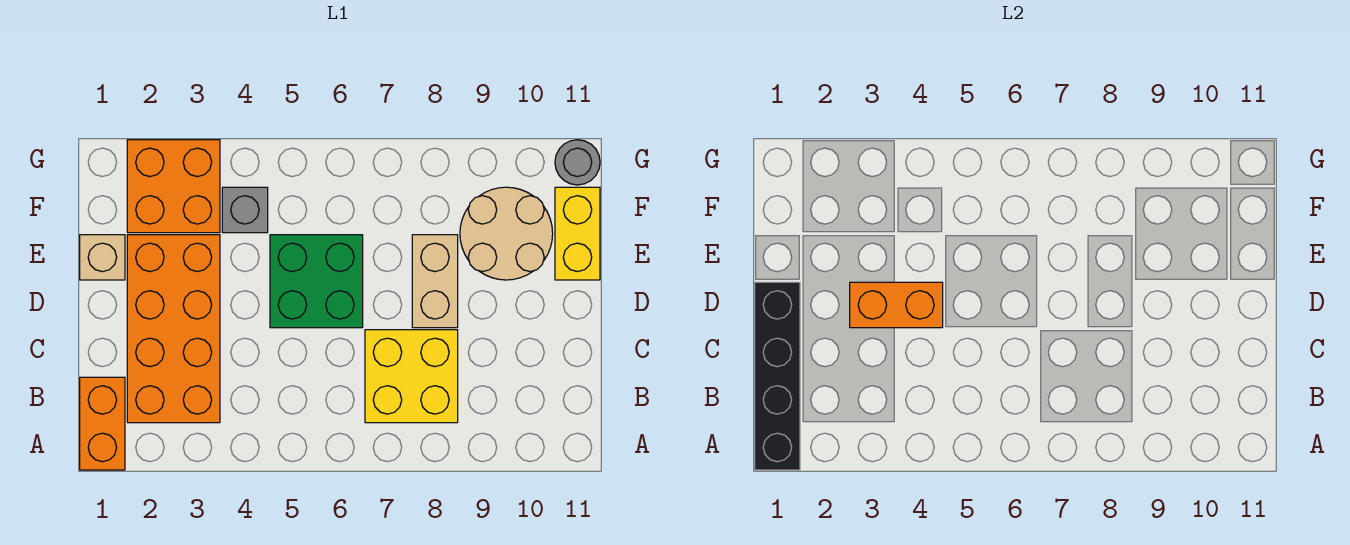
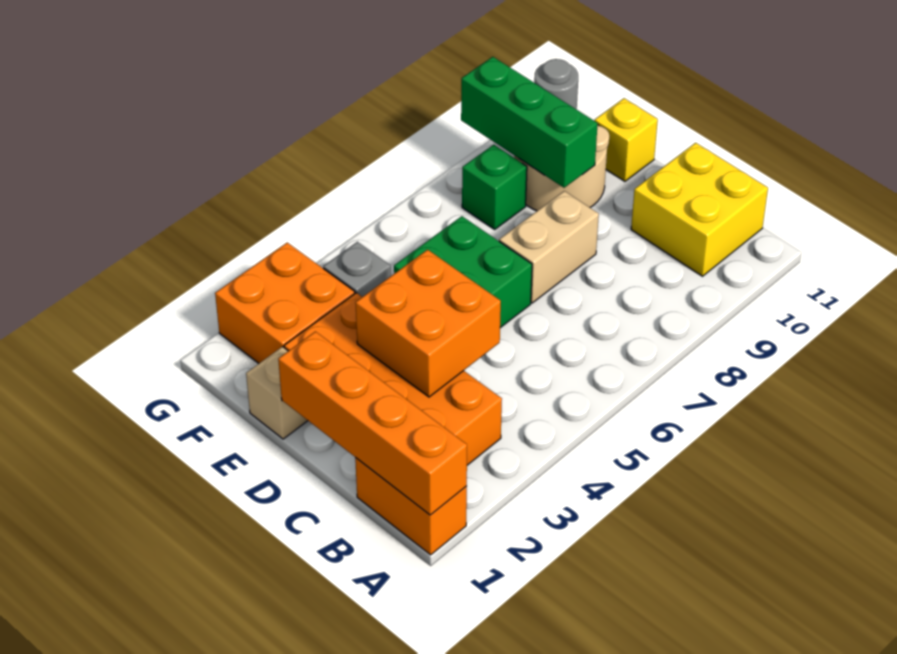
black brick A1:D1 level 2 -> orange brick A1:D1 level 2
yellow brick B7:C8 level 1 -> yellow brick B10:C11 level 1
orange brick D3:D4 level 2 -> orange brick C3:D4 level 2
tan brick D8:E8 level 1 -> tan brick D7:D8 level 1
none -> green brick E9:G9 level 2
yellow brick E11:F11 level 1 -> yellow brick E11 level 1
none -> green brick F8 level 1

